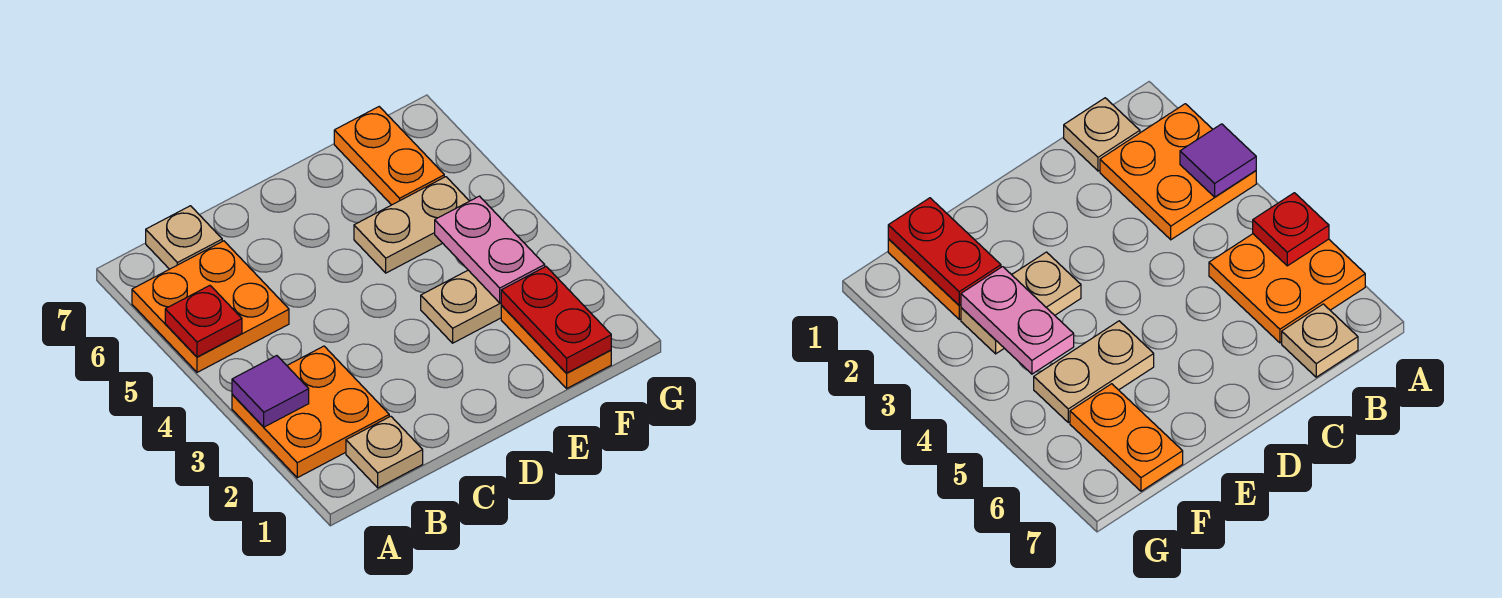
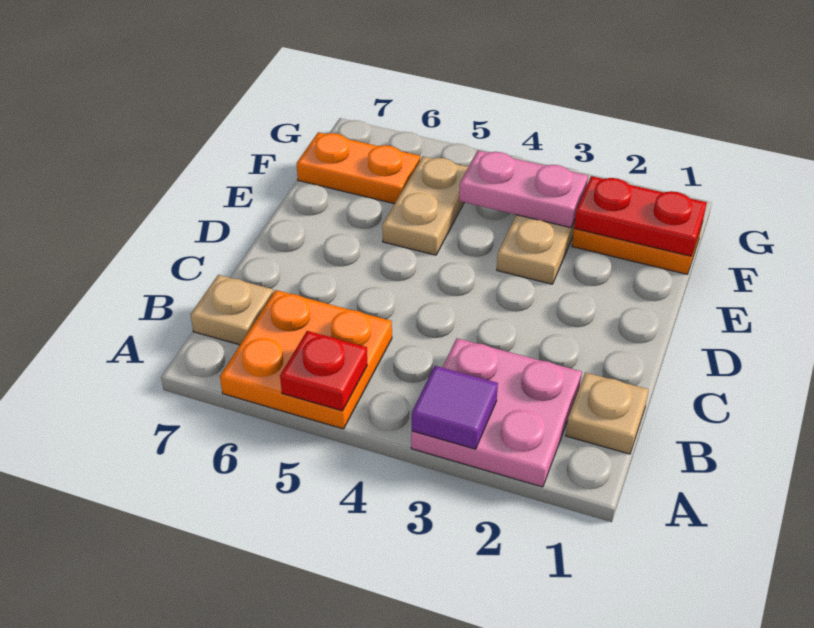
orange plate A2:B3 level 1 -> pink plate A2:B3 level 1

